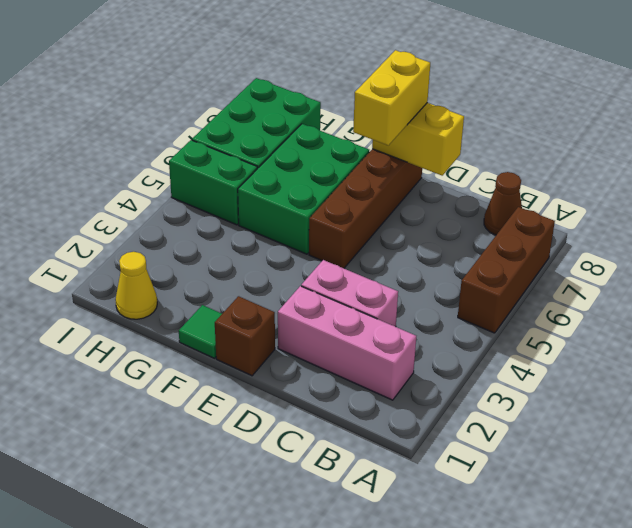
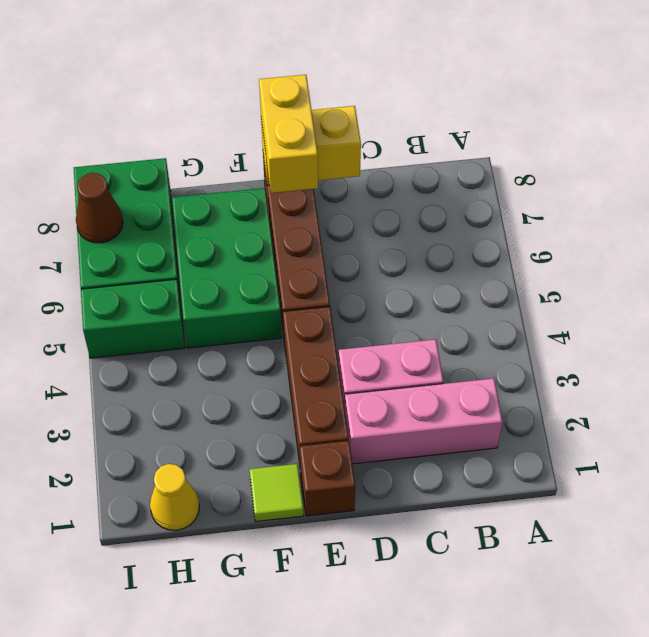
brown brick A5:A7 level 1 -> brown brick E2:E4 level 1
brown cone B8 level 1 -> brown cone I7 level 2
green tile F1 level 1 -> lime tile F1 level 1

